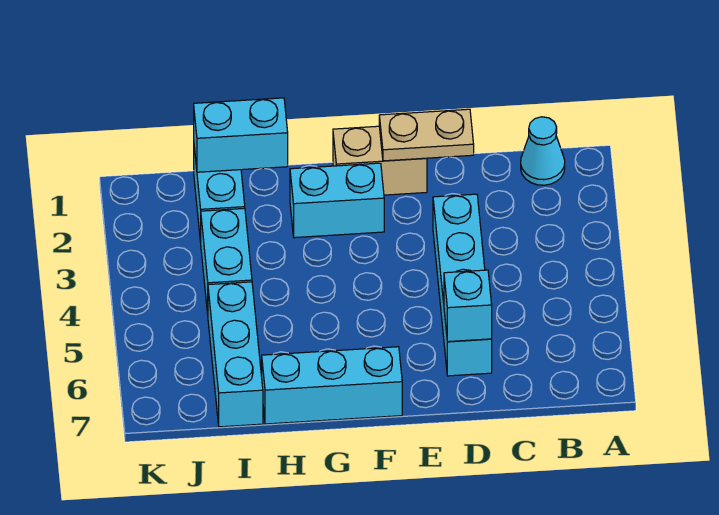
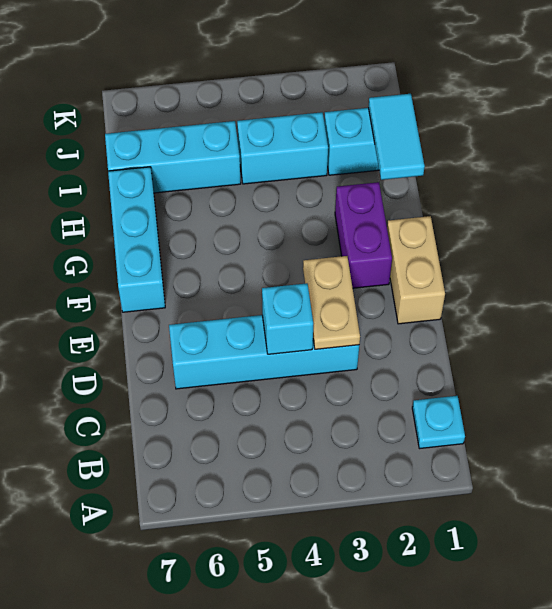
cyan cone B1 level 1 -> cyan plate B1 level 1
tan plate D1:E1 level 2 -> tan plate D3:E3 level 2
cyan brick D6 level 2 -> cyan brick D4 level 2
cyan brick F2:G2 level 1 -> purple brick F2:G2 level 1
cyan brick H1:I1 level 2 -> cyan tile H1:I1 level 2

